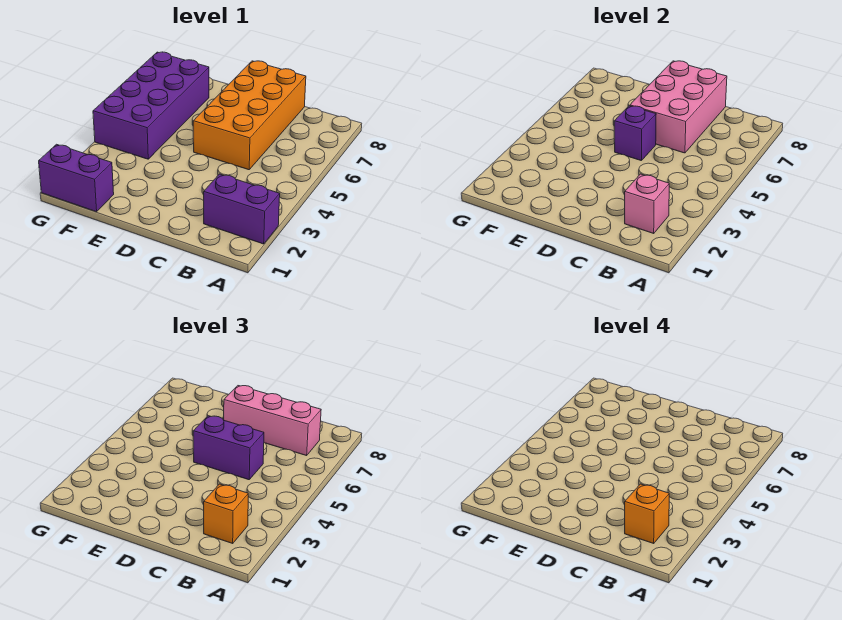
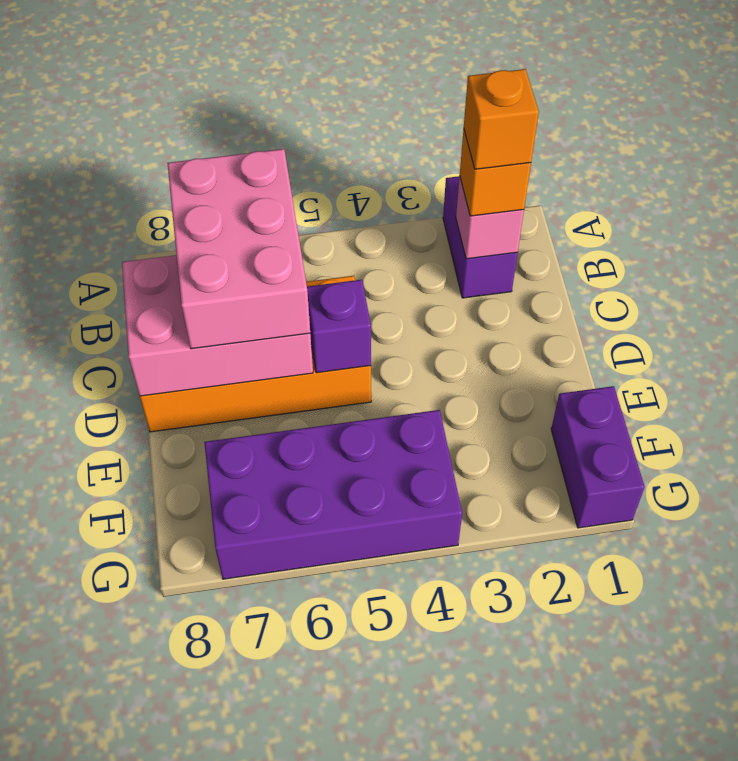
pink brick B7:D7 level 3 -> pink brick B6:D7 level 3
purple brick C5:D5 level 3 -> none

